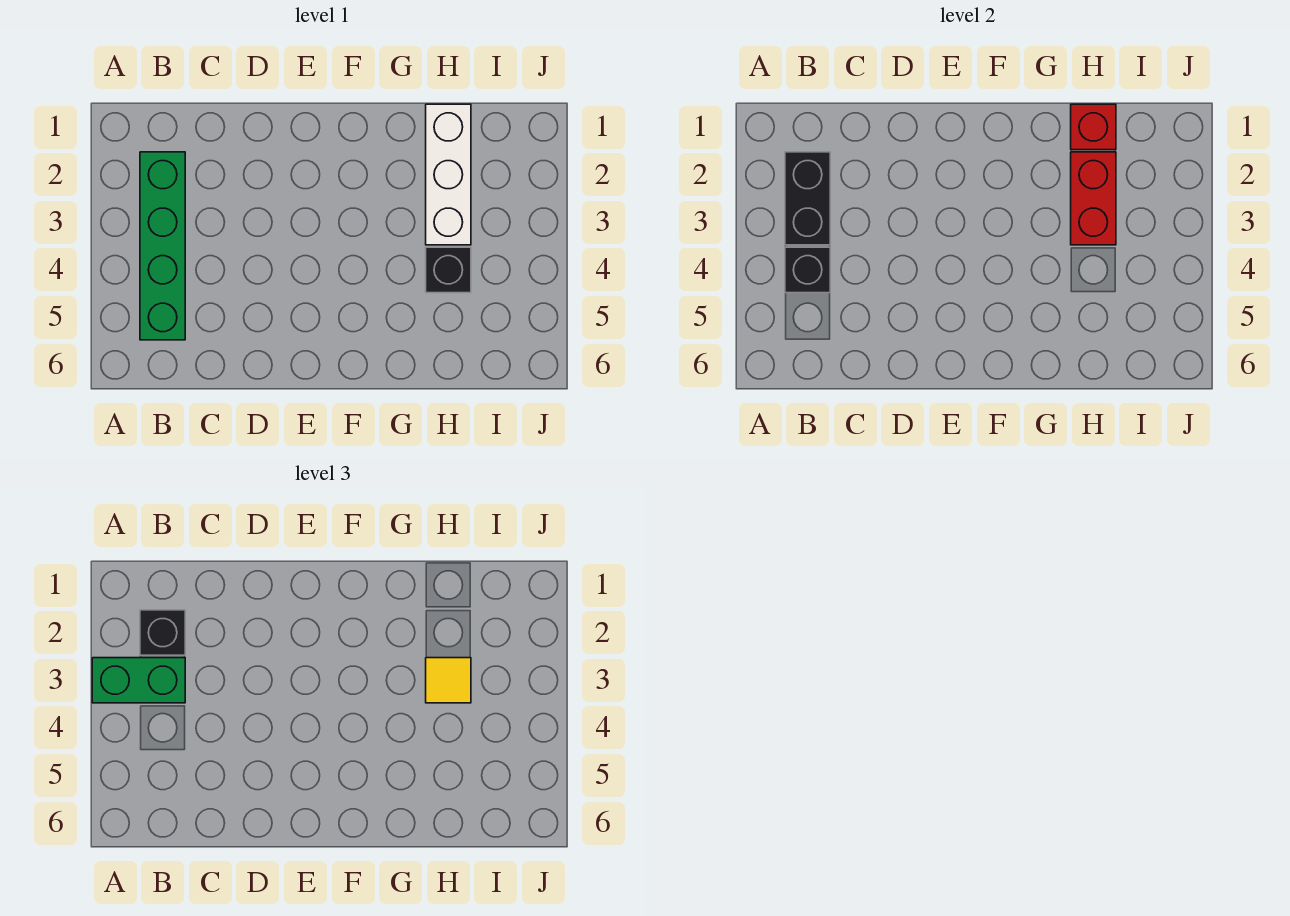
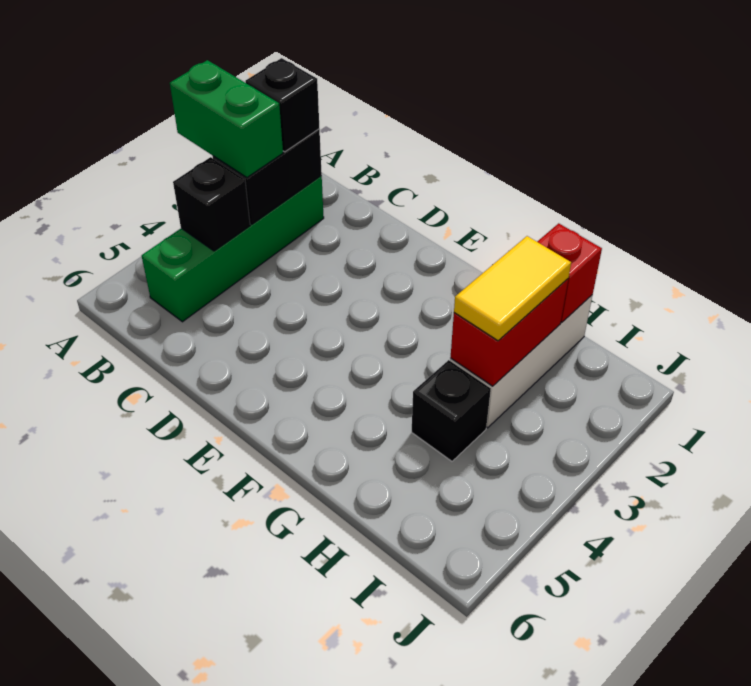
yellow tile H3 level 3 -> yellow tile H2:H3 level 3

